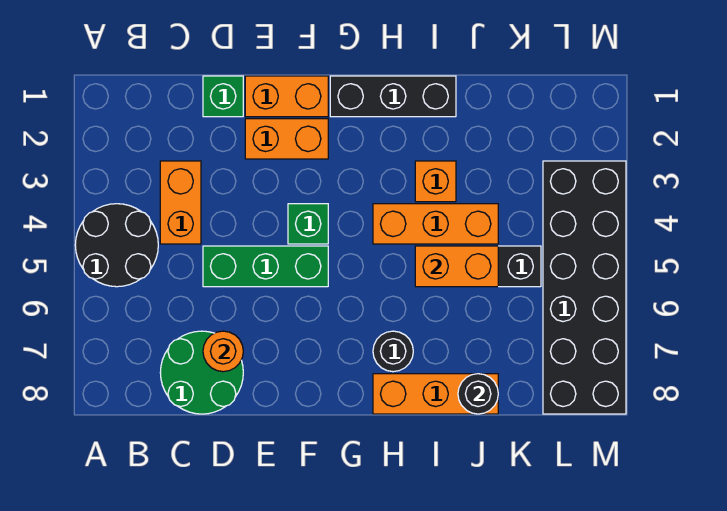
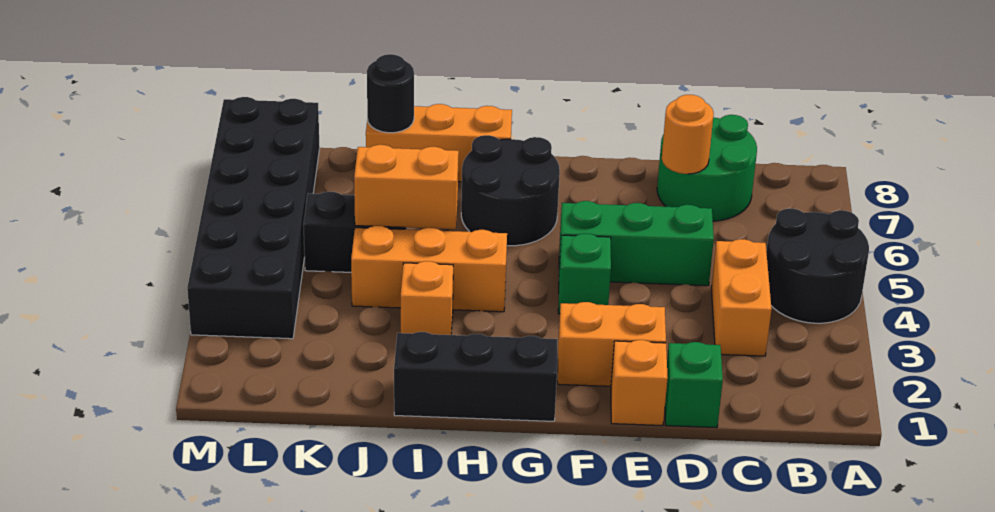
orange brick E1:F1 level 1 -> orange brick E1 level 1
black round brick H7 level 1 -> black round brick G6:H7 level 1

